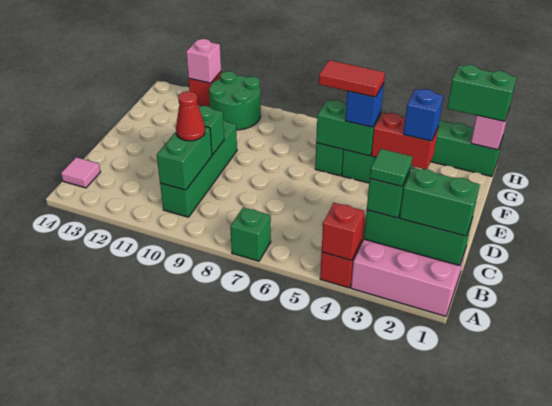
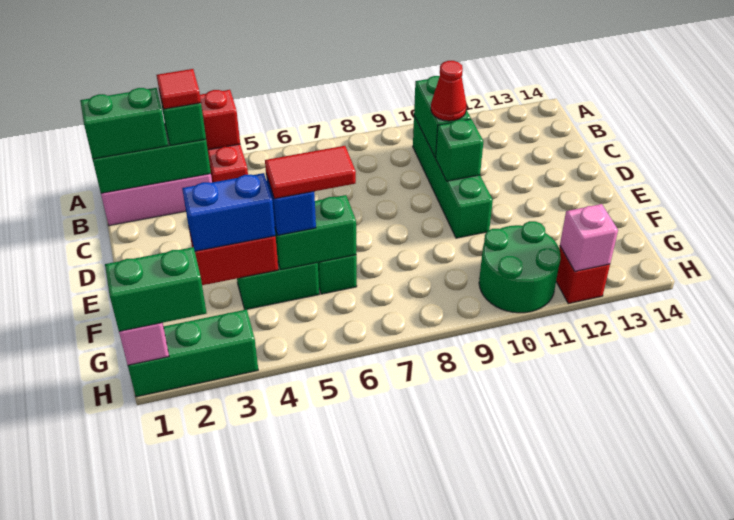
green brick A7 level 1 -> none
green tile B3 level 4 -> red tile B3 level 4
pink tile B14 level 1 -> none
blue brick F3 level 3 -> blue brick F3:F4 level 3

